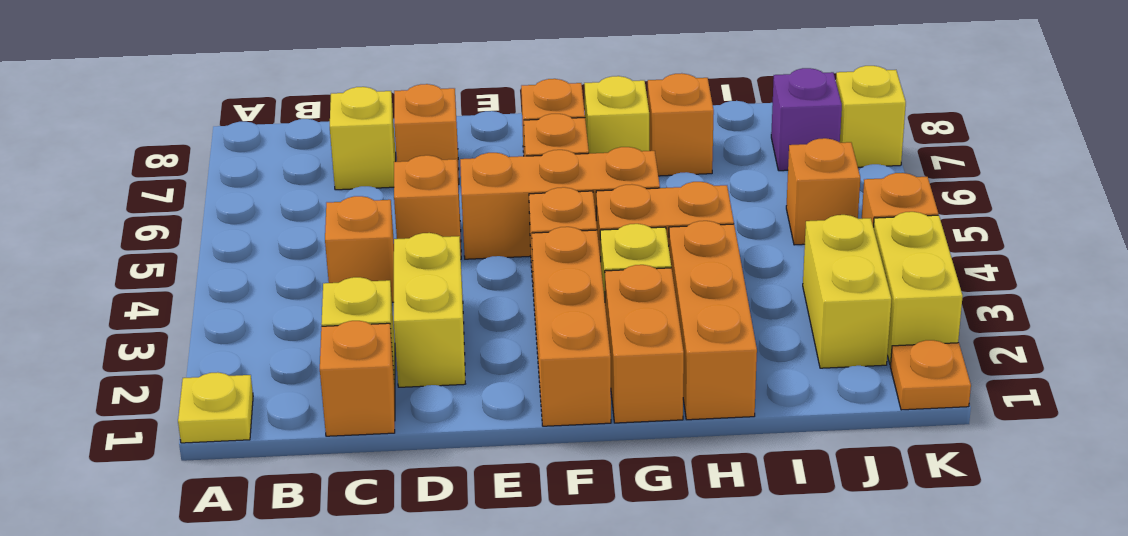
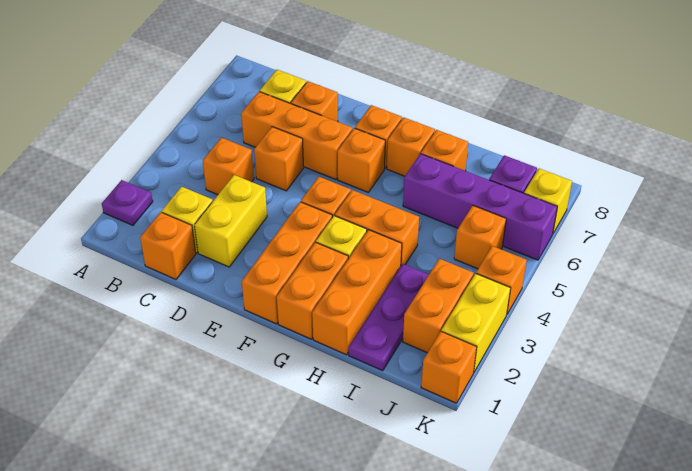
yellow plate A1 level 1 -> none
none -> purple plate A2 level 1
orange brick E5:G5 level 1 -> orange brick C6:E6 level 1
yellow brick G7 level 1 -> orange brick G7 level 1
none -> purple brick H6:K6 level 1
none -> purple plate I1:I3 level 1
yellow brick J2:J3 level 1 -> orange brick J2:J3 level 1
orange plate K1 level 1 -> orange brick K1 level 1

